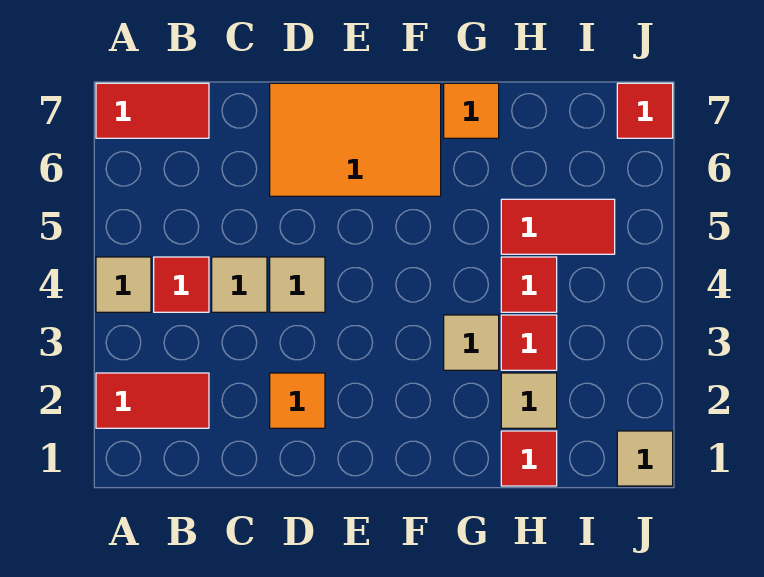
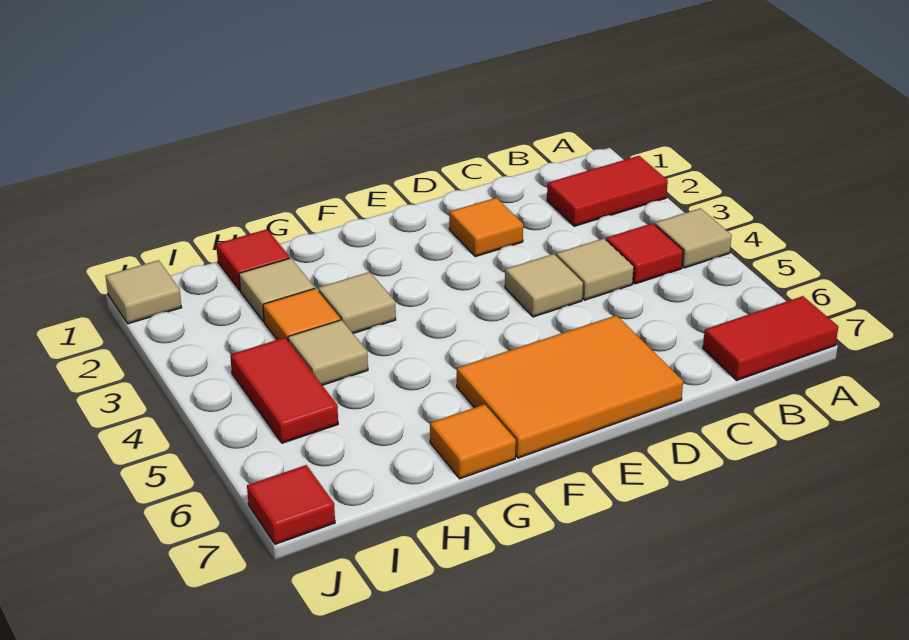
red tile H3 level 1 -> orange tile H3 level 1
red tile H4 level 1 -> tan tile H4 level 1
red tile H5:I5 level 1 -> red tile I4:I5 level 1

